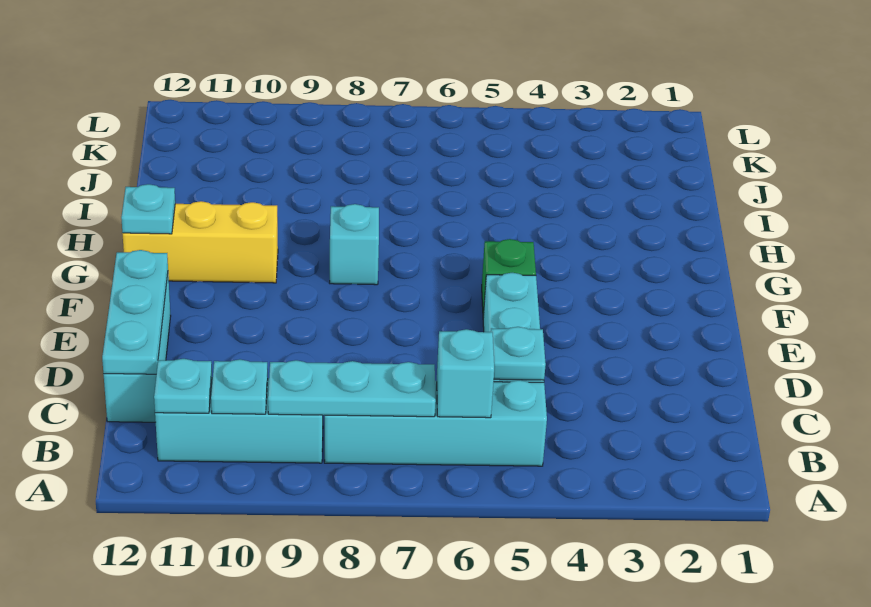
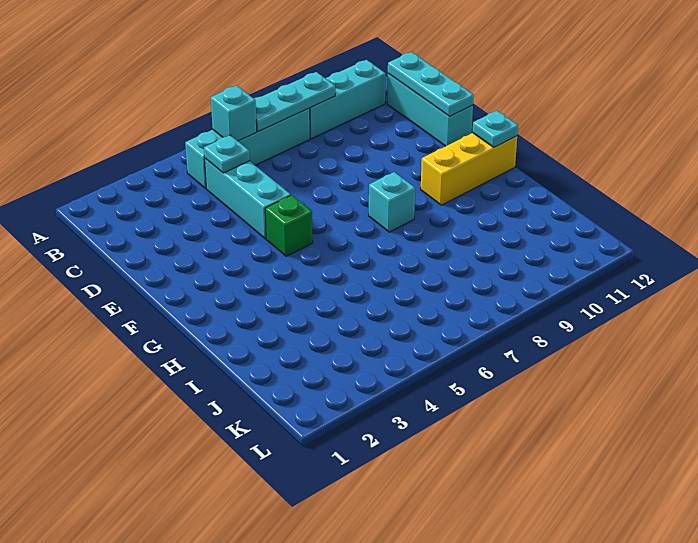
cyan plate B10 level 2 -> none
cyan plate B11 level 2 -> none

